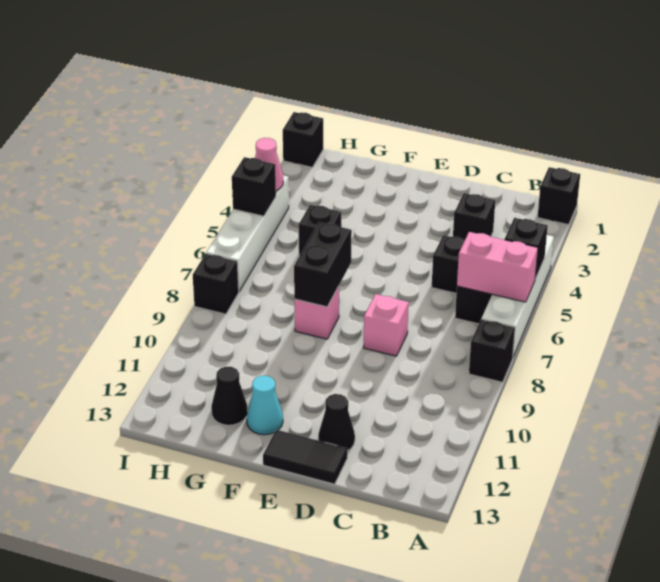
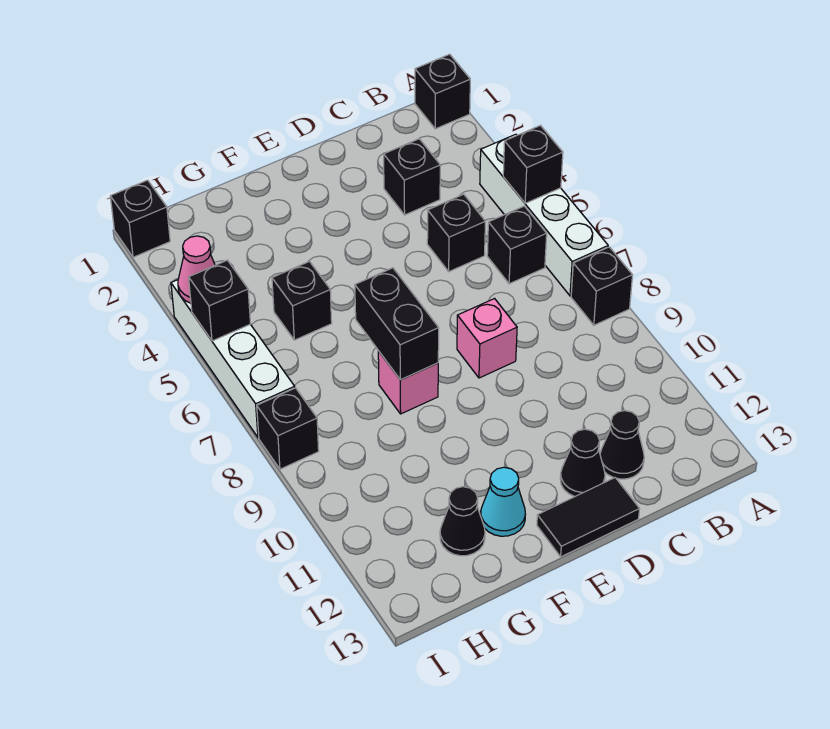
pink brick A6:B6 level 2 -> none
none -> black cone C12 level 1

